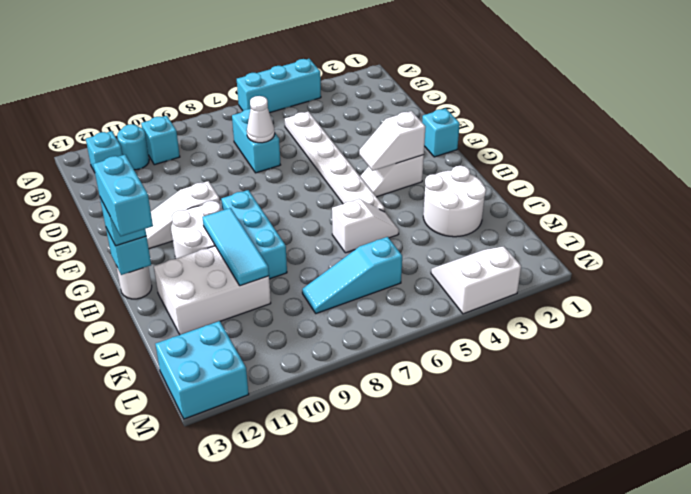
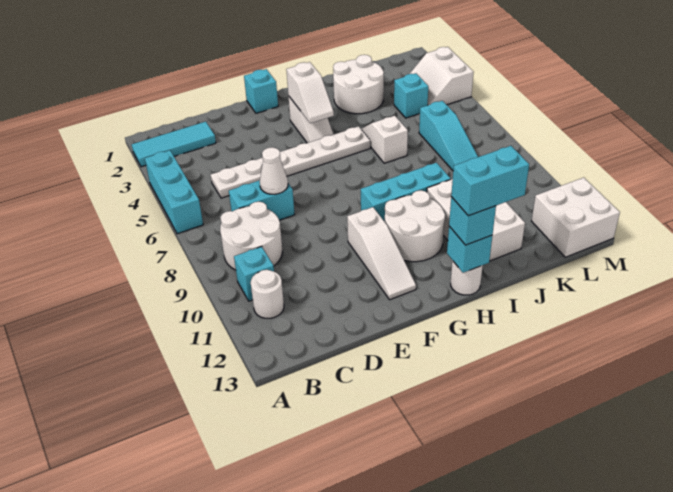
none -> white round brick B8:C9 level 1
cyan round brick B11 level 1 -> white round brick B11 level 1
cyan brick B12 level 1 -> cyan brick K4 level 1
cyan tile H10:J10 level 2 -> cyan tile A2:C2 level 1
cyan brick L12:M13 level 1 -> white brick L12:M13 level 1

